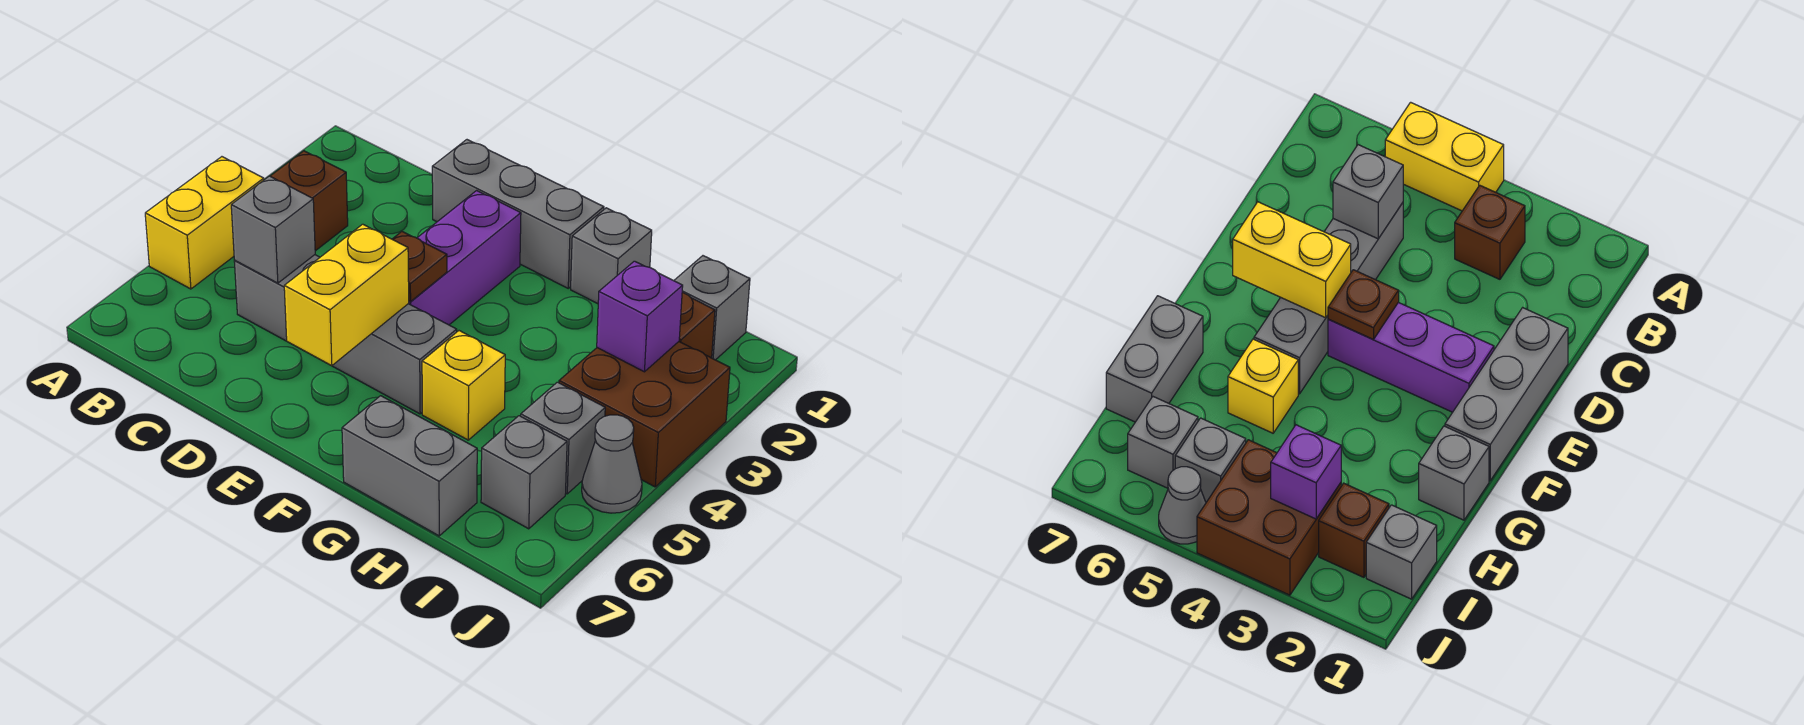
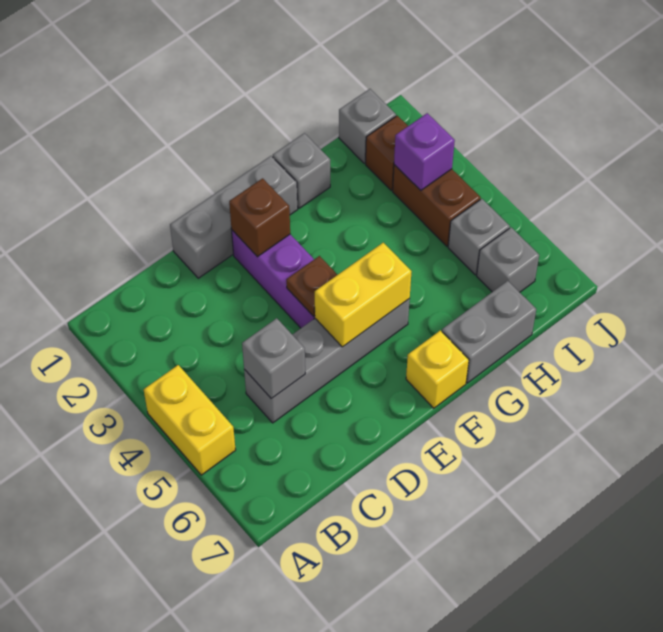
brown brick B3 level 1 -> brown brick E2 level 2
yellow brick E5:E6 level 2 -> yellow brick E5:F5 level 2
yellow brick G5 level 1 -> yellow brick F7 level 1
brown brick I3:J4 level 1 -> brown brick I3:I4 level 1
grey cone J5 level 1 -> none

